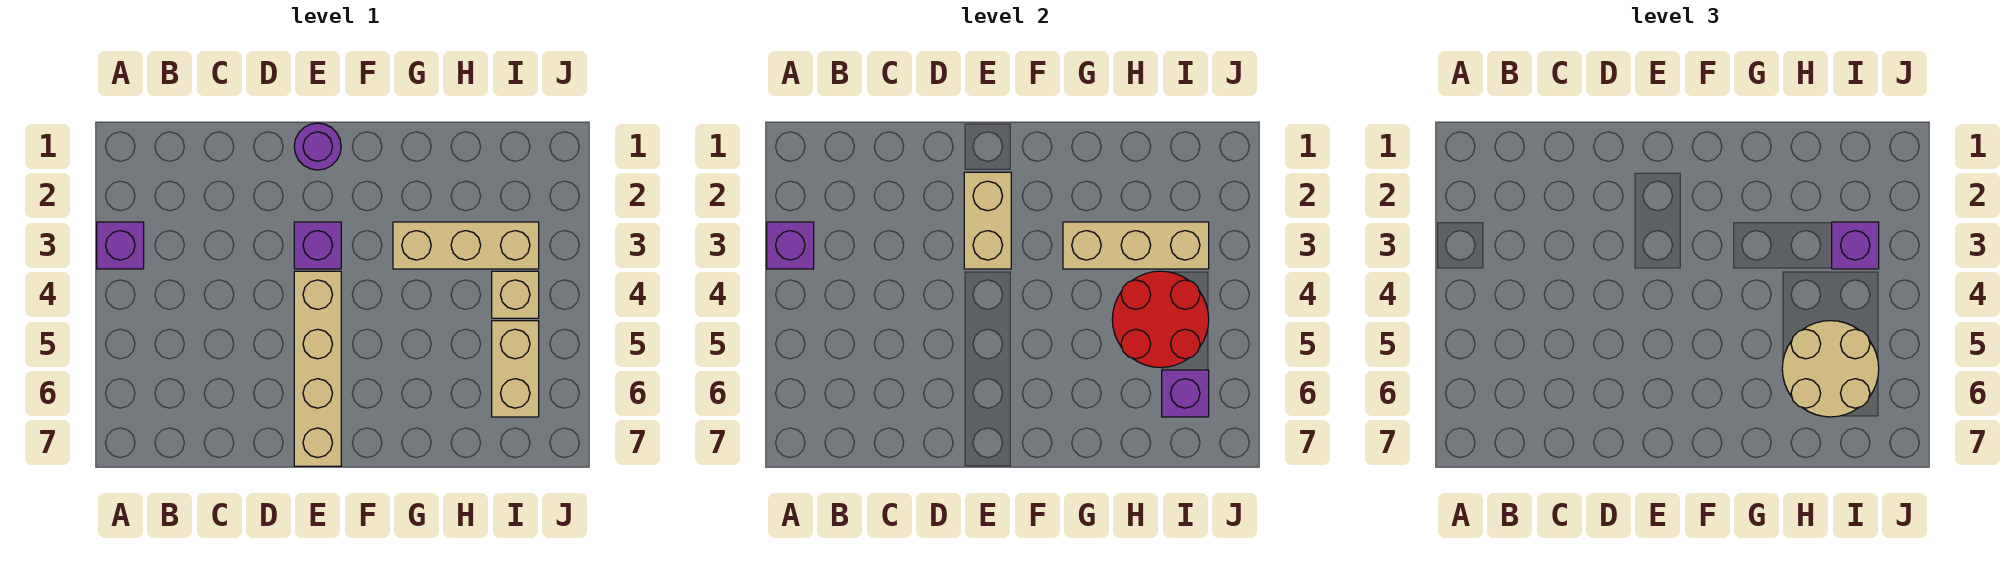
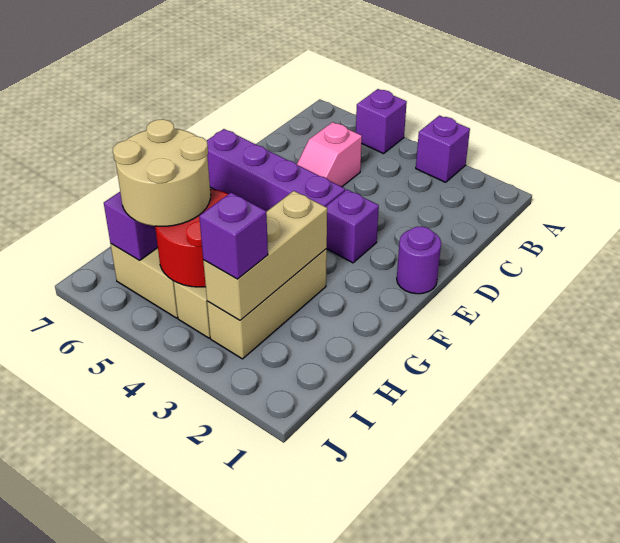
purple brick A3 level 2 -> purple brick A5 level 1
none -> pink slope C5:D5 level 1 top C
tan brick E2:E3 level 2 -> none
tan brick E4:E7 level 1 -> purple brick E4:E7 level 1

